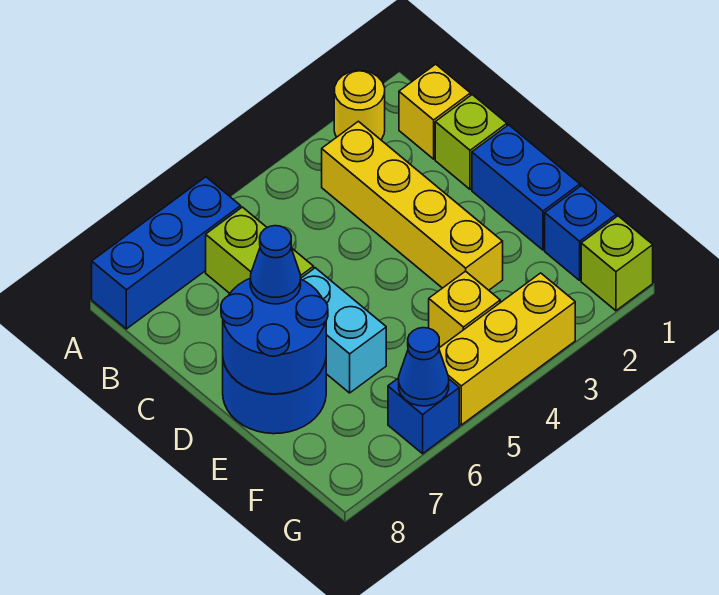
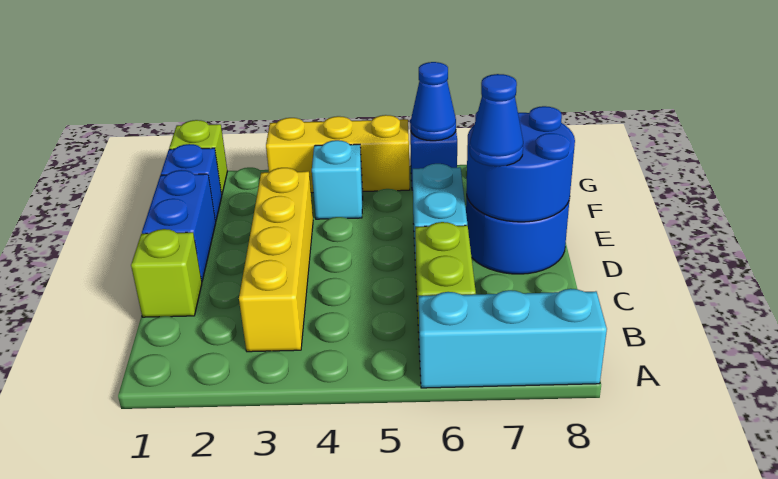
yellow round brick A2 level 1 -> none
blue brick A6:A8 level 1 -> cyan brick A6:A8 level 1
yellow brick B1 level 1 -> none
yellow brick F4 level 1 -> cyan brick F4 level 1

